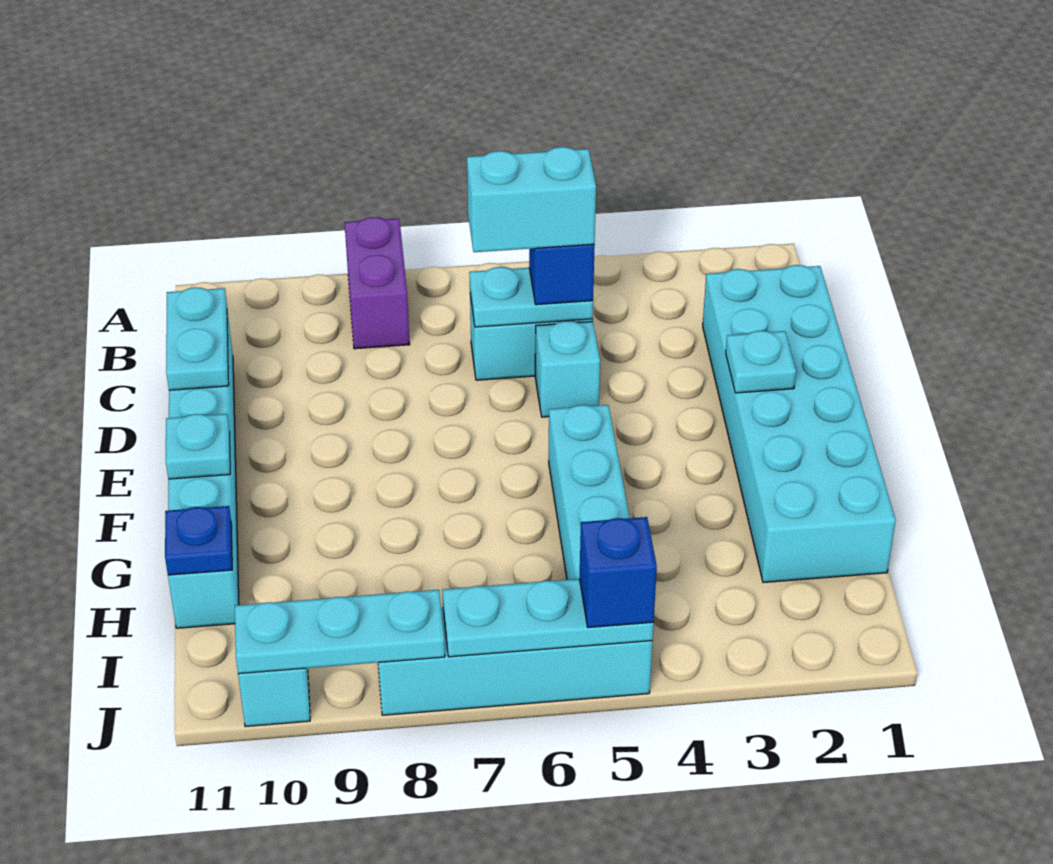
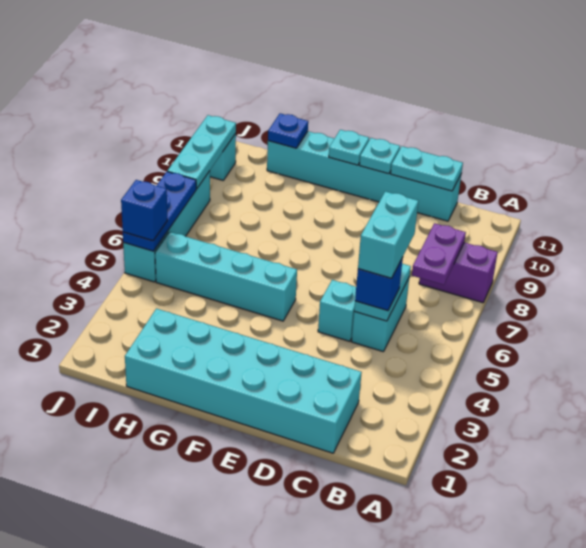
none -> purple plate B7:B8 level 2
cyan plate E2 level 2 -> cyan plate E11 level 2
cyan plate J5:J7 level 2 -> blue plate J5:J7 level 2

